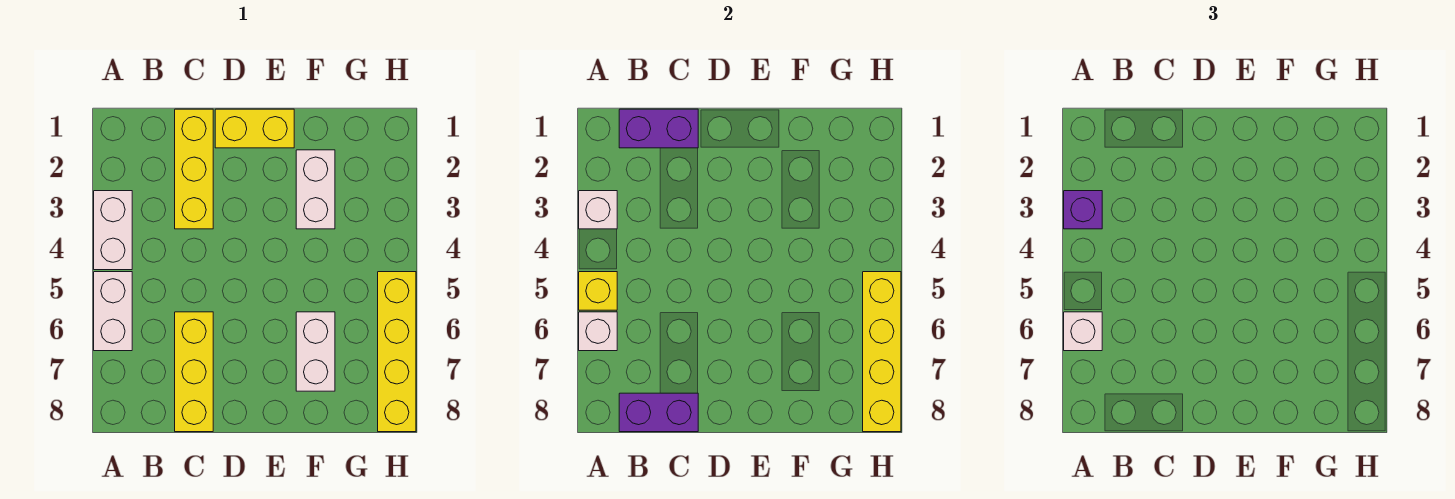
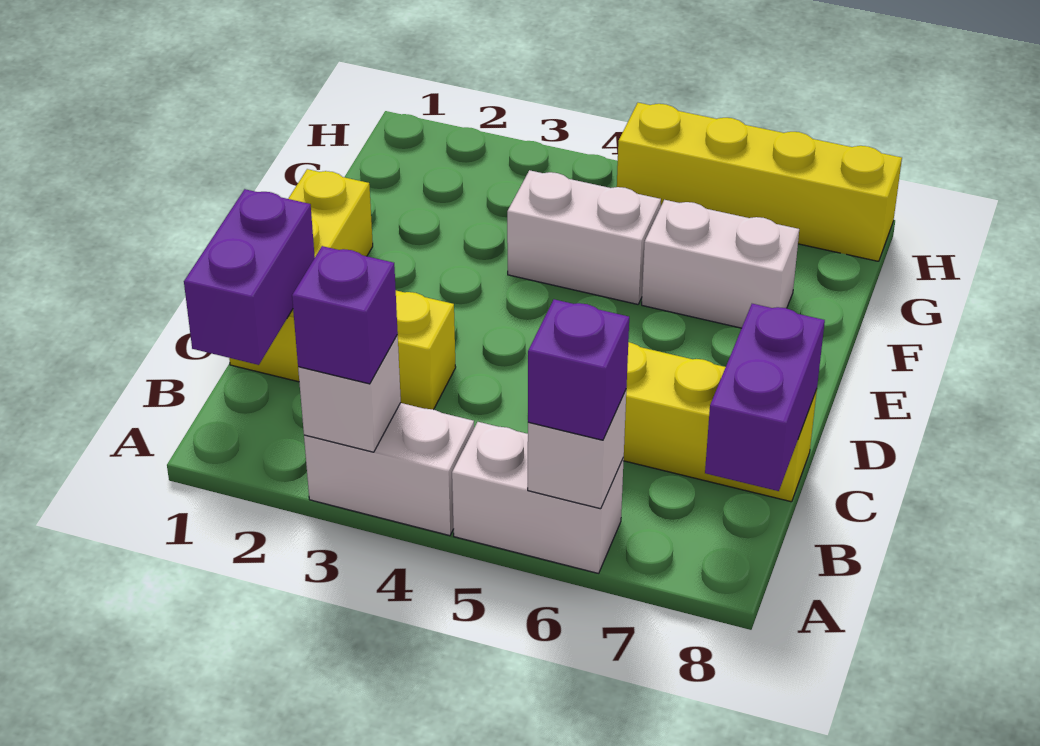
yellow brick A5 level 2 -> none
white brick A6 level 3 -> purple brick A6 level 3
white brick F2:F3 level 1 -> white brick F4:F5 level 1
yellow brick H5:H8 level 2 -> none

